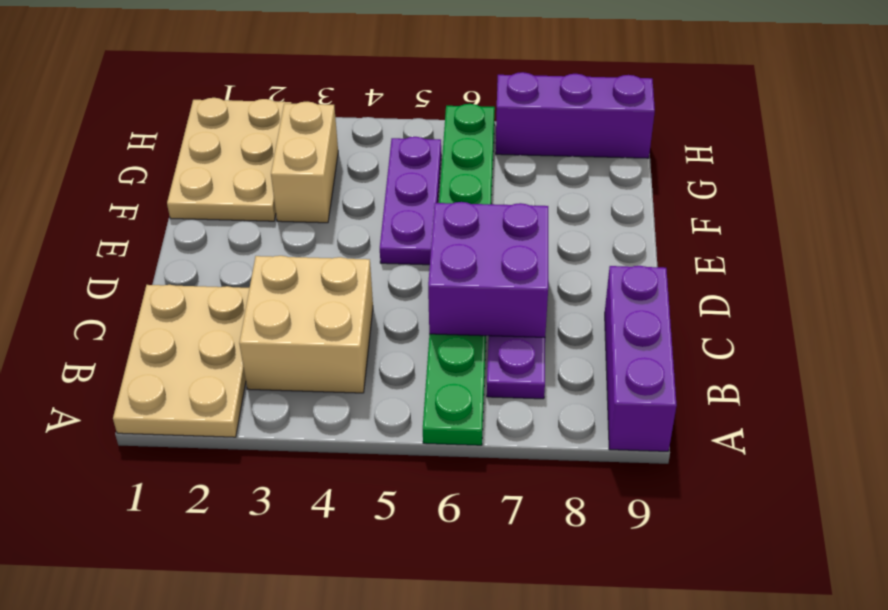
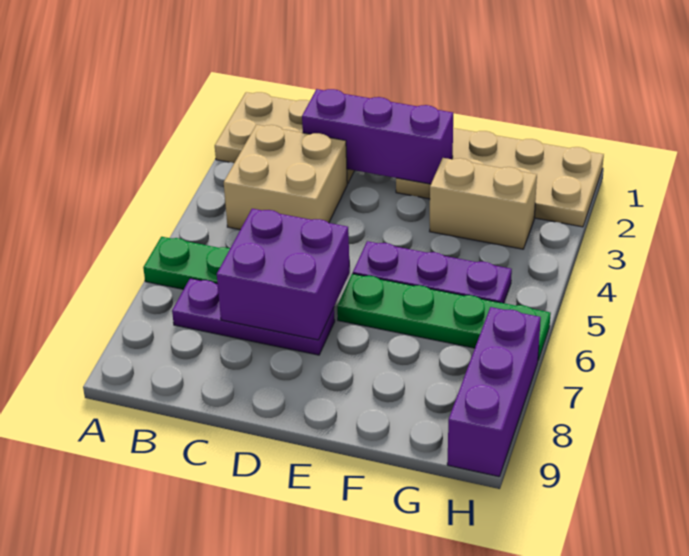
purple brick A9:C9 level 1 -> purple brick C2:E2 level 2
tan plate F1:H2 level 1 -> tan plate E1:H2 level 1

